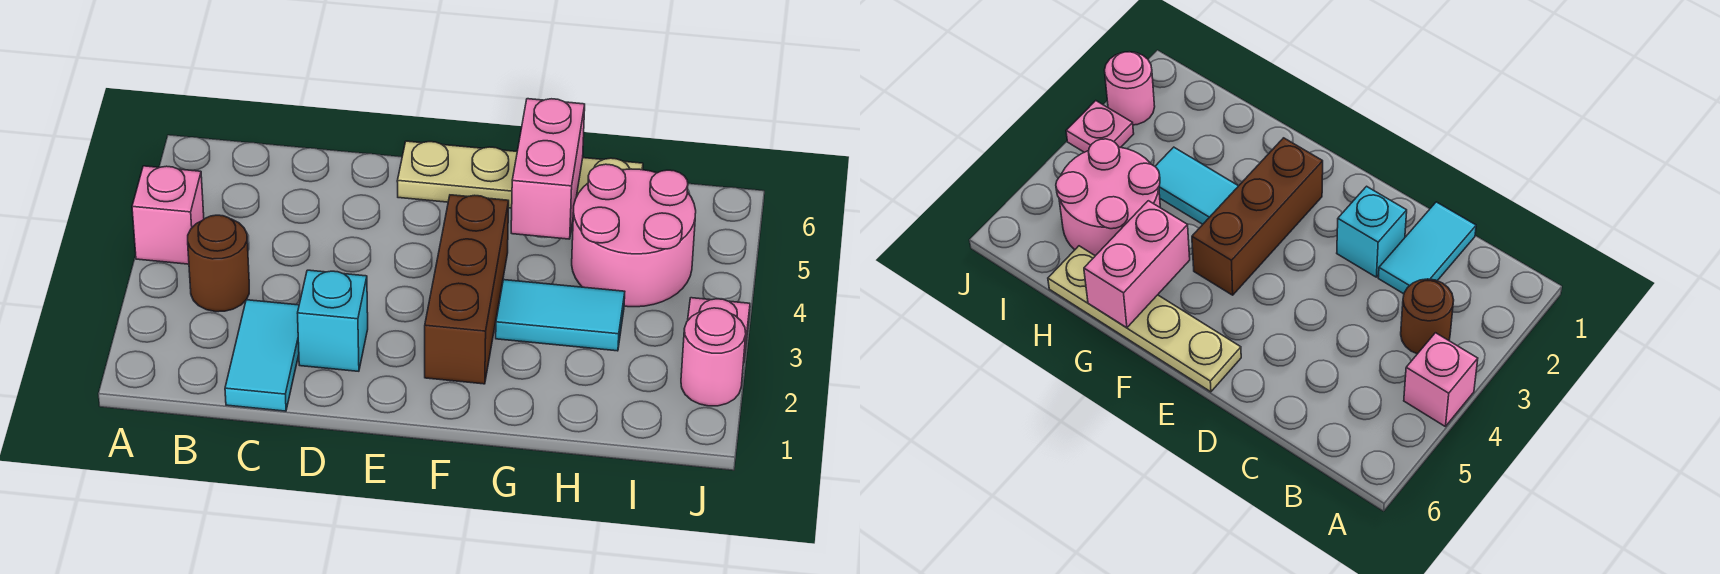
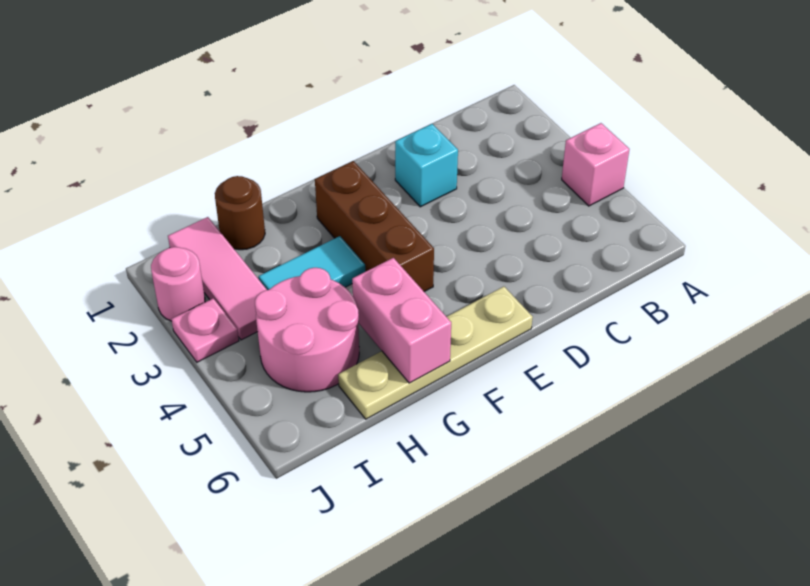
brown round brick B3 level 1 -> brown round brick H1 level 1
cyan tile C1:C2 level 1 -> none
none -> pink tile I1:I3 level 1

